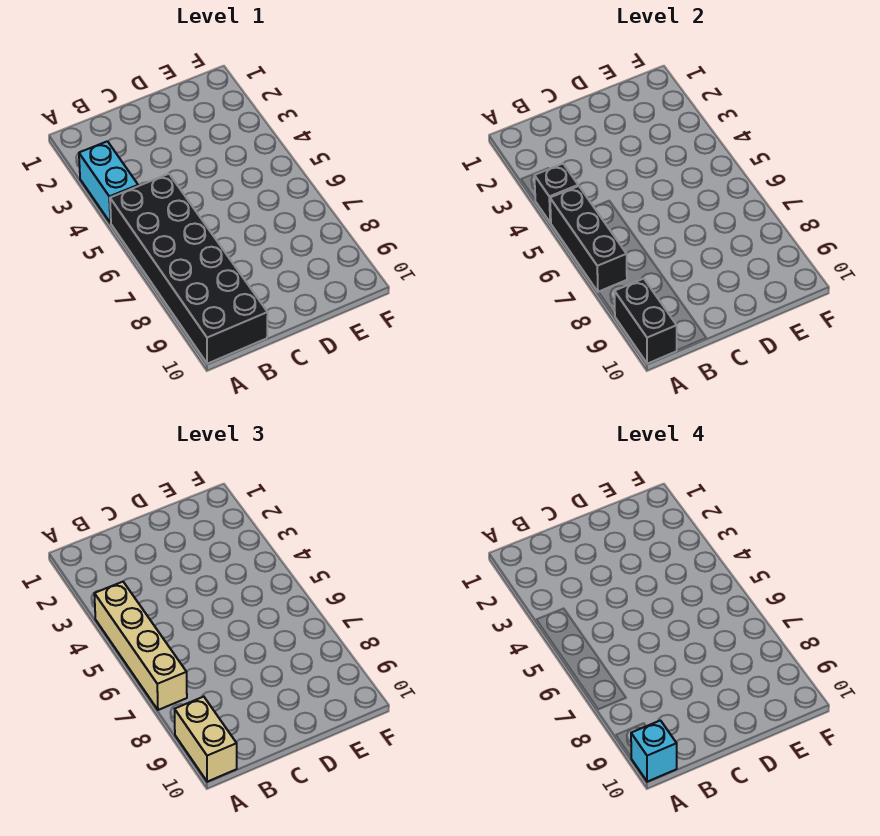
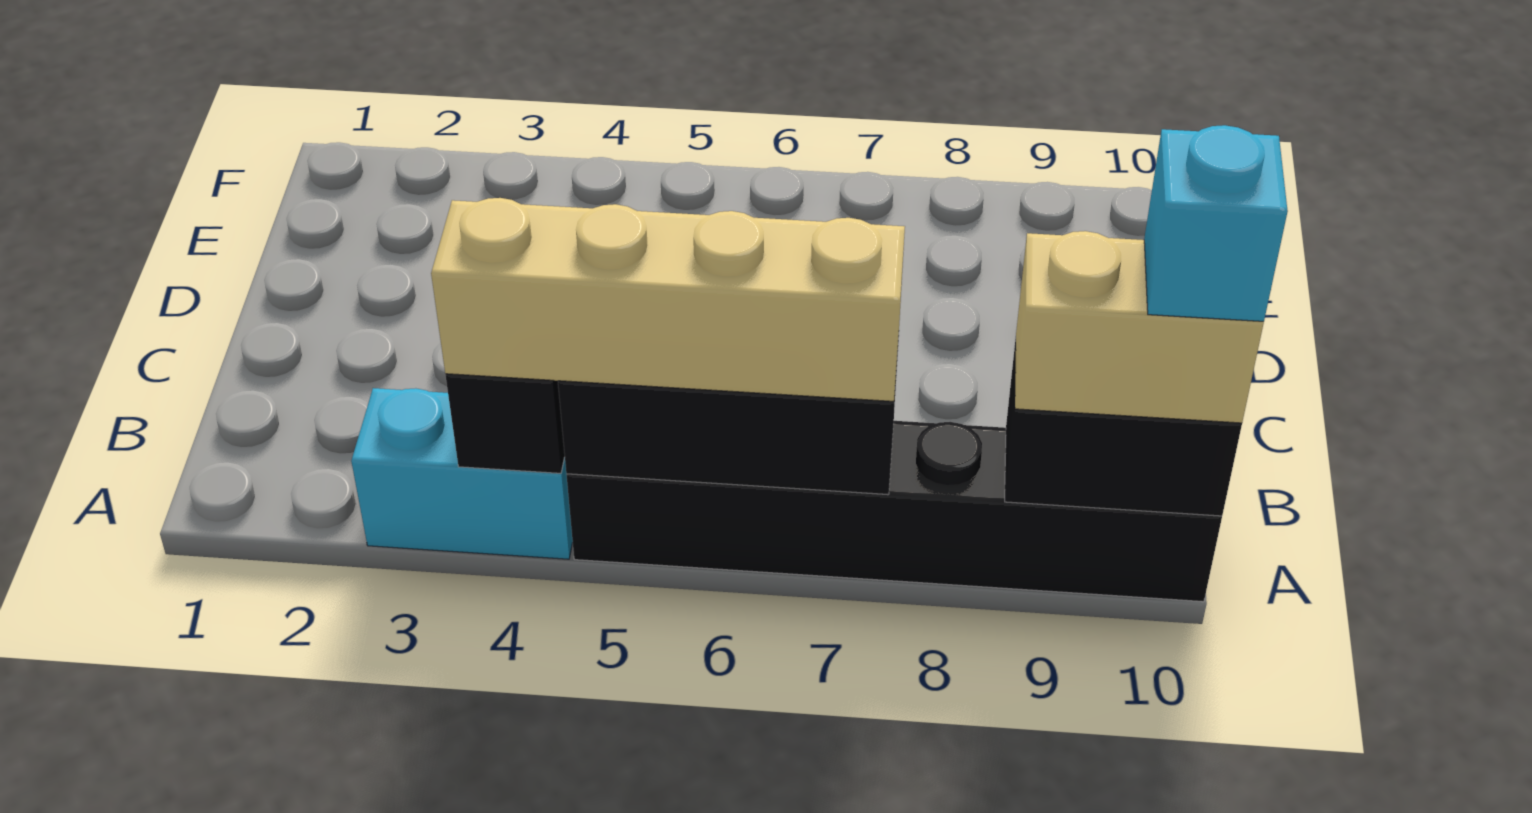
black brick A5:B10 level 1 -> black brick A5:A10 level 1

